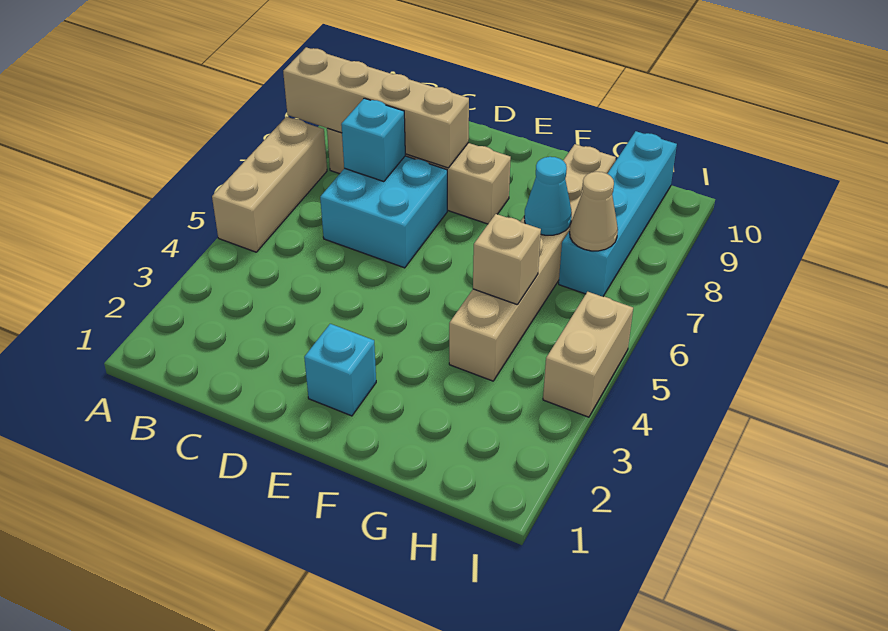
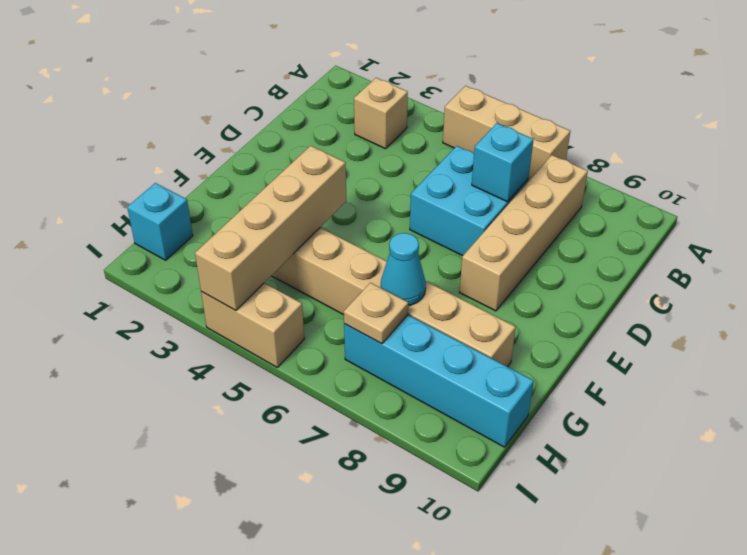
tan brick A8:D8 level 2 -> tan brick F4:I4 level 2
cyan brick E2 level 1 -> cyan brick H1 level 1
tan brick G5 level 2 -> tan brick B3 level 1
tan cone H7 level 2 -> tan plate H7 level 2

